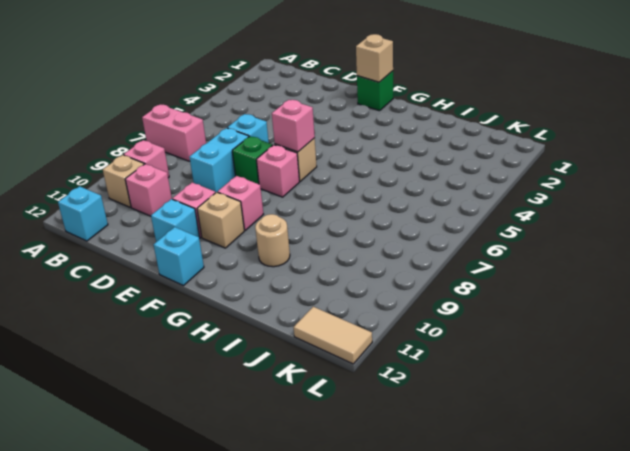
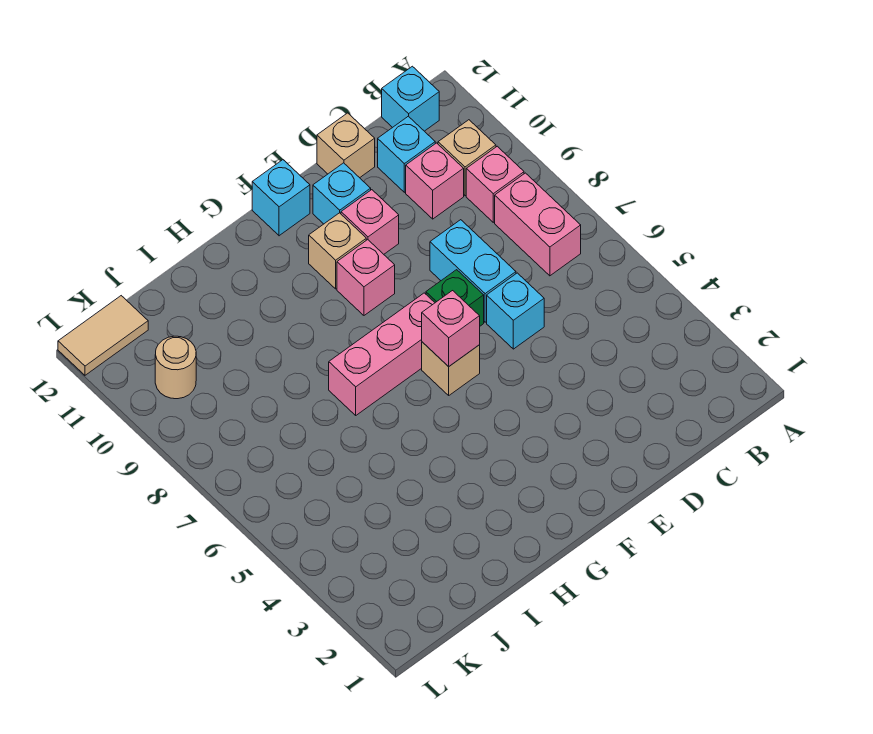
pink brick A7:B7 level 1 -> pink brick B7:B8 level 1
none -> cyan brick C11 level 1
green brick F1 level 1 -> none
tan brick F1 level 2 -> tan brick D12 level 1
pink brick F7 level 1 -> pink brick F7:H7 level 1
tan round brick H10 level 1 -> tan round brick K10 level 1

